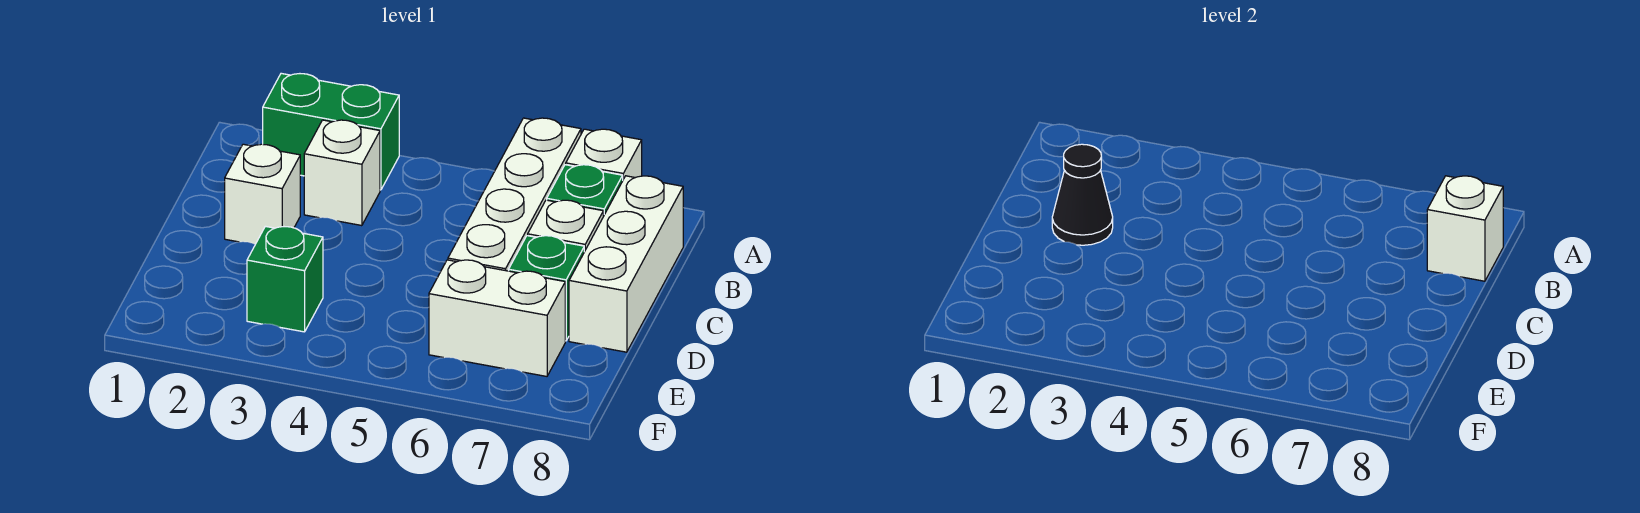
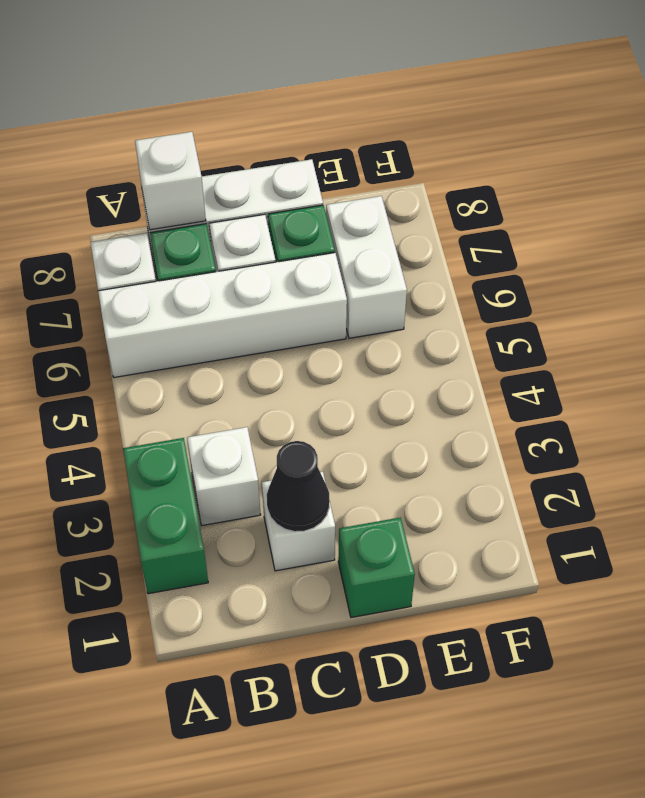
green brick E3 level 1 -> green brick D1 level 1

